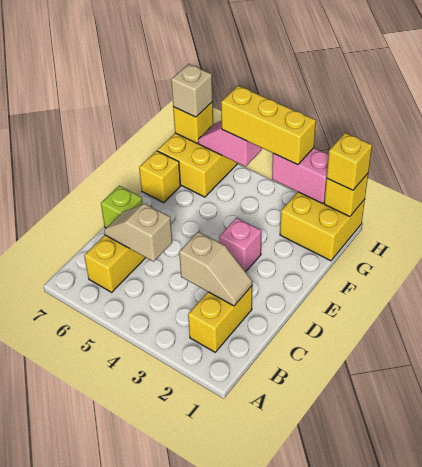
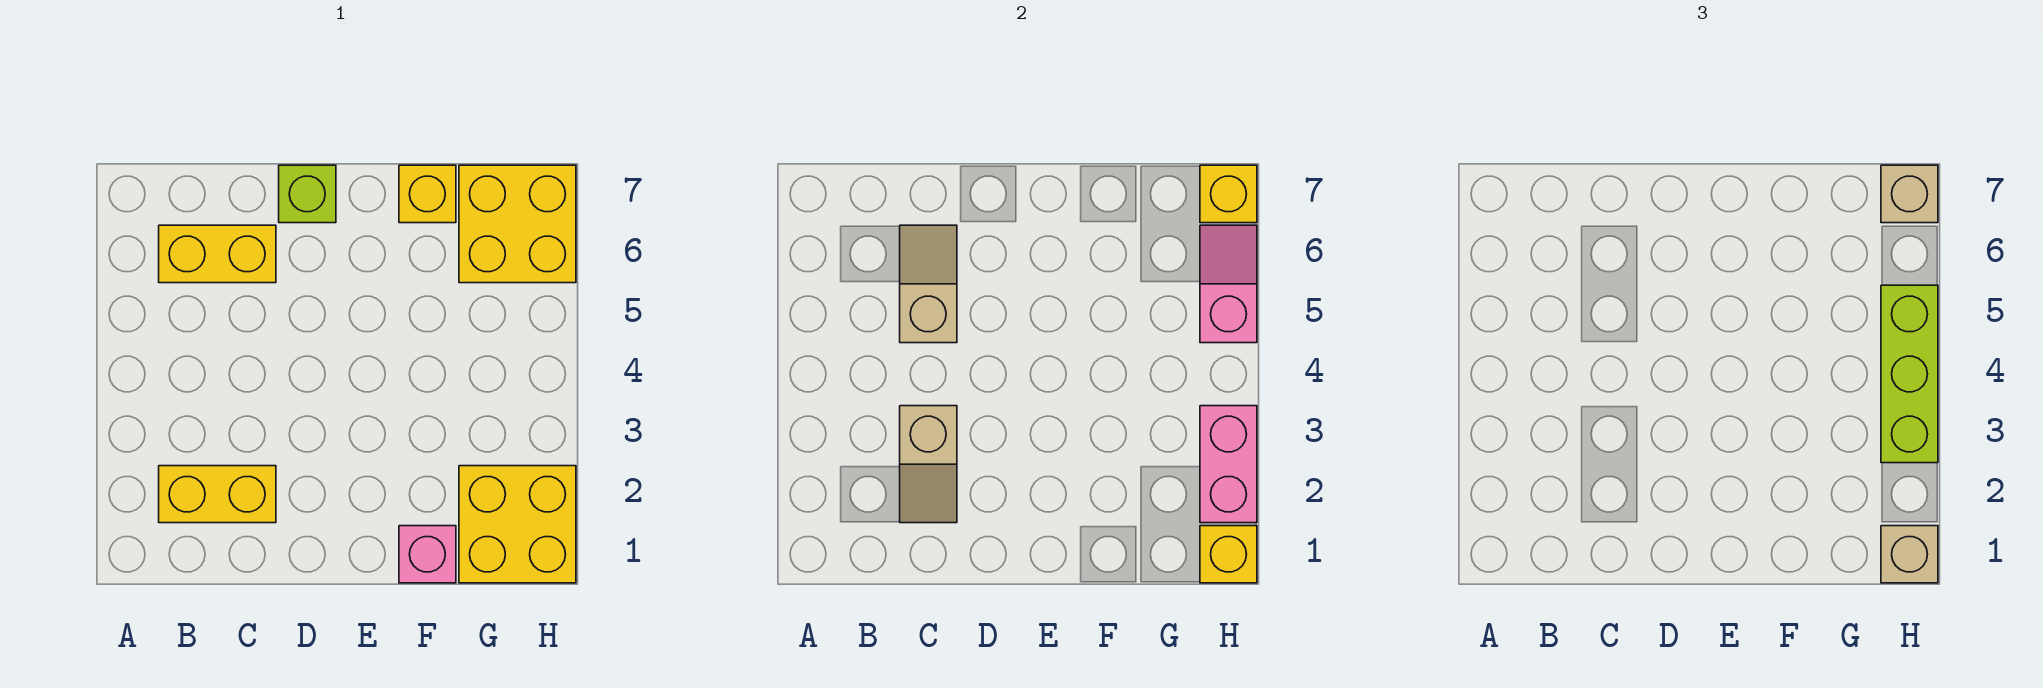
pink brick E3 level 1 -> pink brick F1 level 1
yellow brick H1 level 3 -> tan brick H1 level 3
yellow brick H3:H5 level 3 -> lime brick H3:H5 level 3

